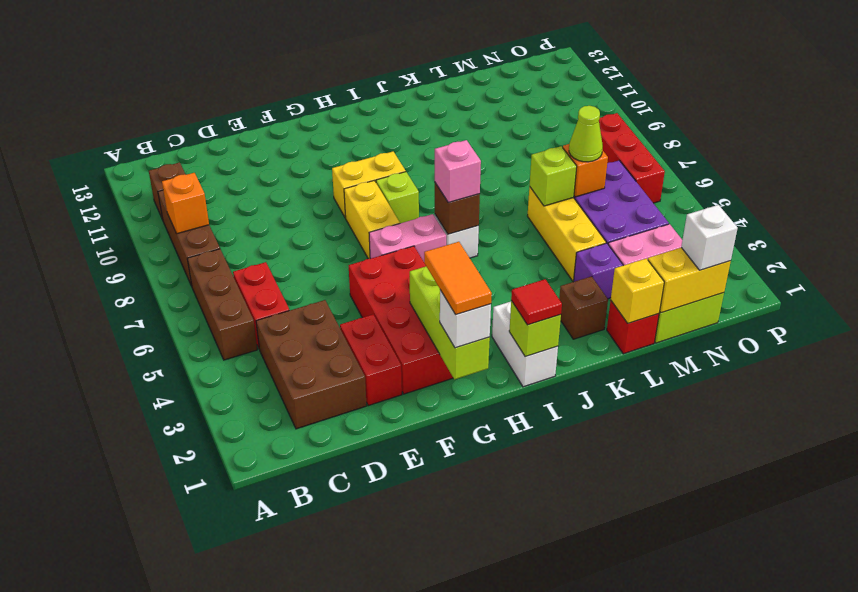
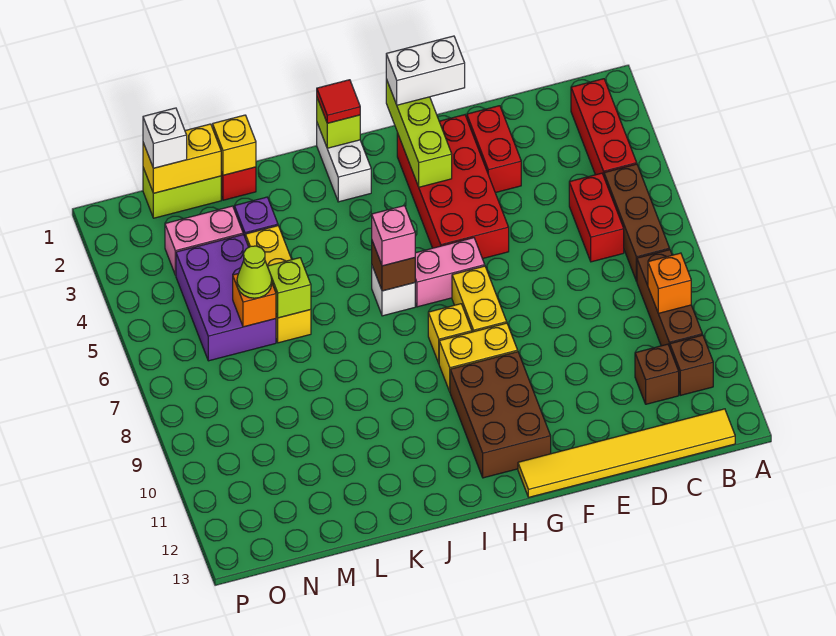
none -> yellow tile B13:G13 level 1
brown brick C2:D4 level 1 -> brown brick G10:H12 level 1
white brick G1 level 3 -> white brick F1:G1 level 3
orange tile G1:G2 level 4 -> none
lime brick H8 level 1 -> yellow brick H8 level 1
brown brick K2 level 1 -> brown brick C11 level 1
red brick O6:O8 level 1 -> red brick B2:B4 level 1

